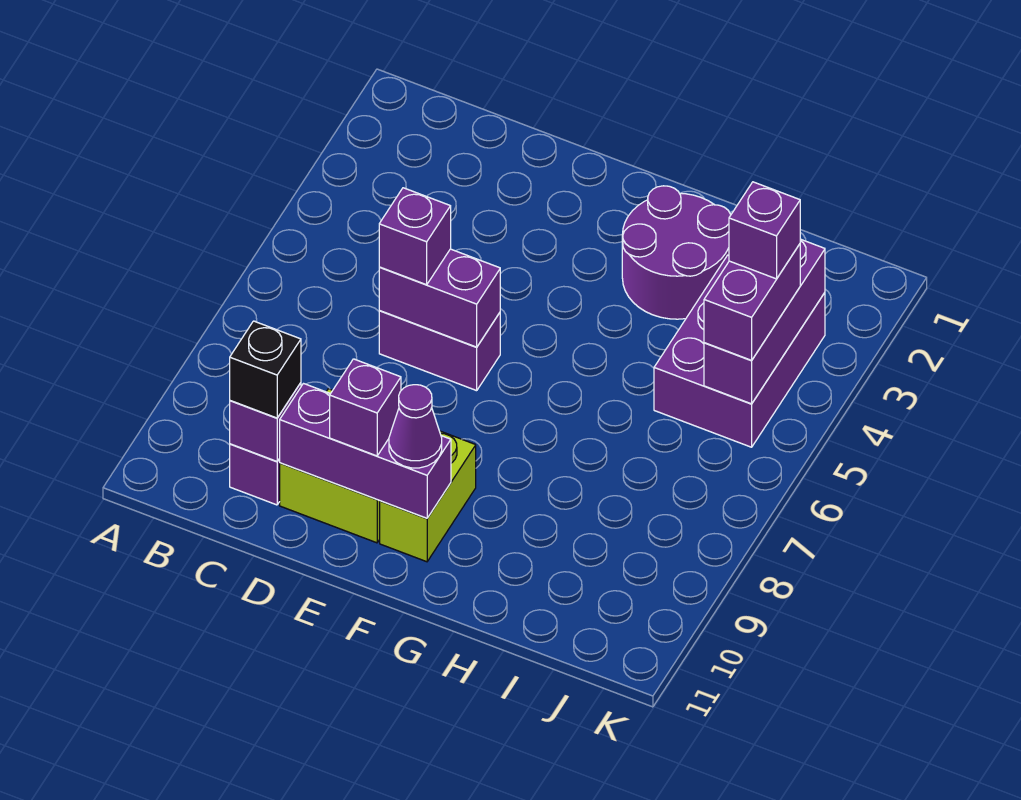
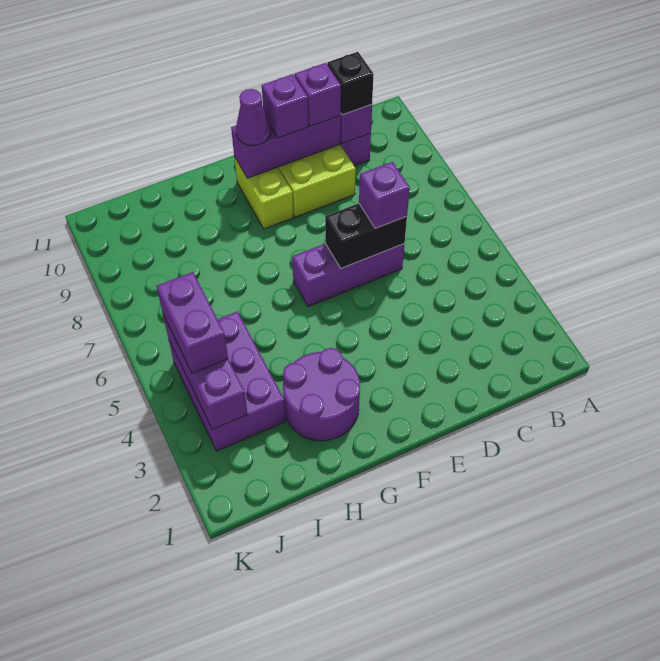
purple brick D6:E6 level 1 -> purple brick D6:F6 level 1
purple brick D6:E6 level 2 -> black brick D6:E6 level 2
purple brick J4 level 4 -> purple brick D10 level 3

